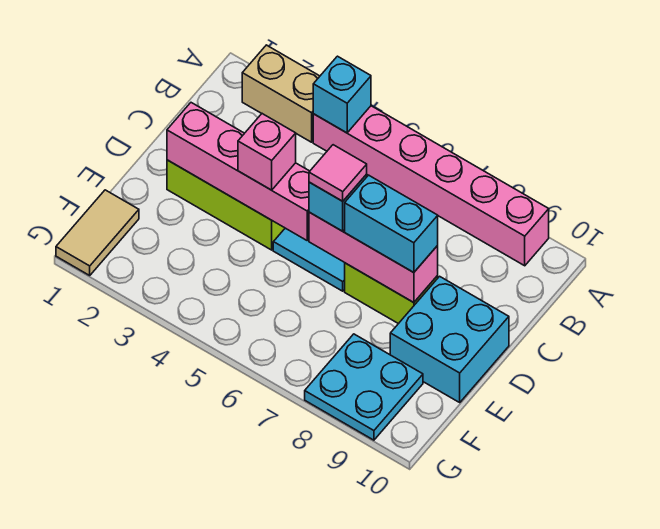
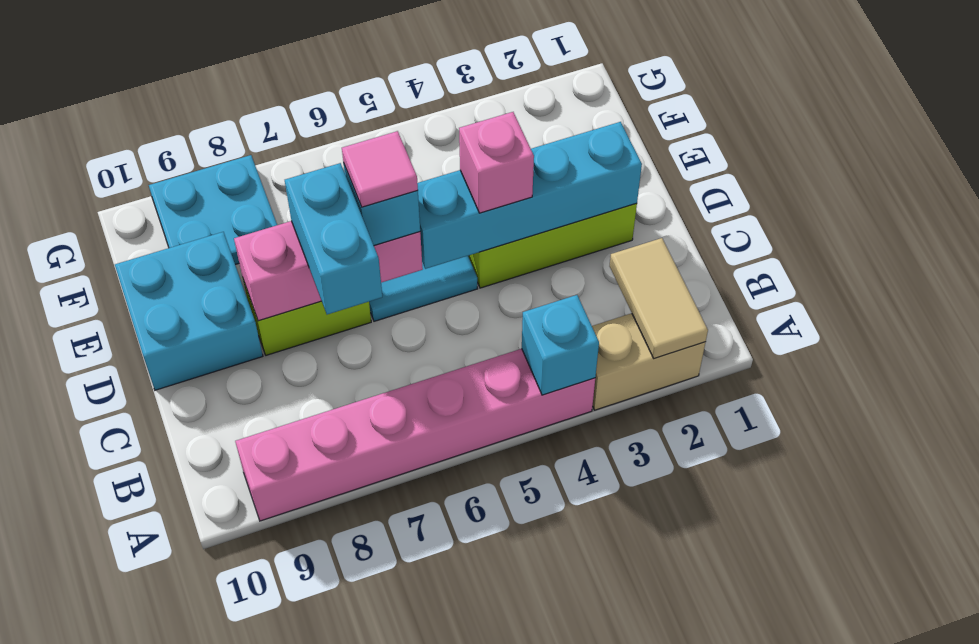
pink brick D2:D5 level 2 -> cyan brick D2:D5 level 2
cyan brick D7:D8 level 3 -> cyan brick C7:D7 level 3
tan tile F1:G1 level 1 -> tan tile A2:B2 level 2

